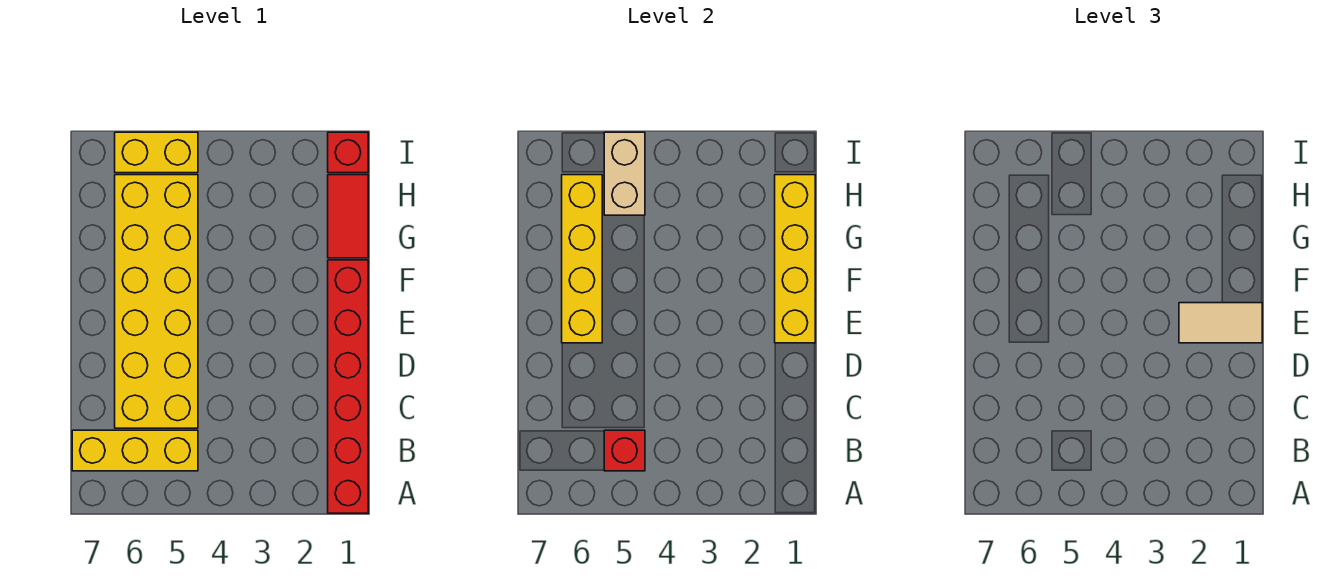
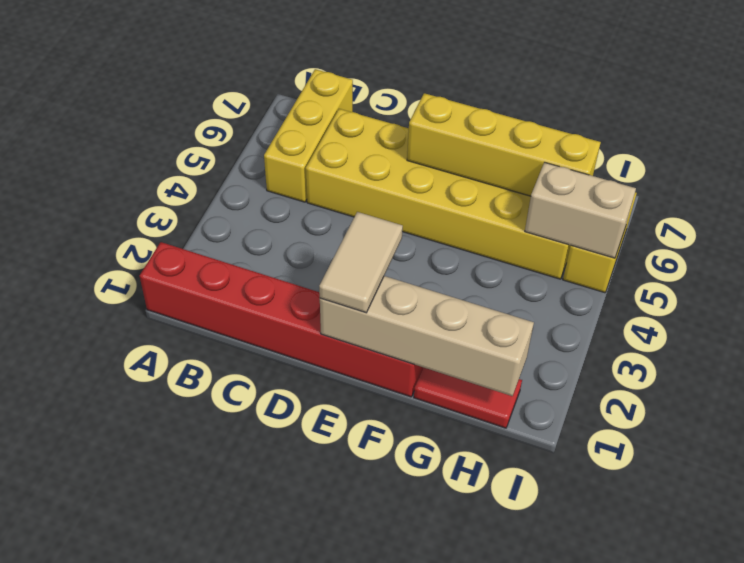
red brick B5 level 2 -> none
yellow brick E1:H1 level 2 -> tan brick E1:H1 level 2
red brick I1 level 1 -> none

